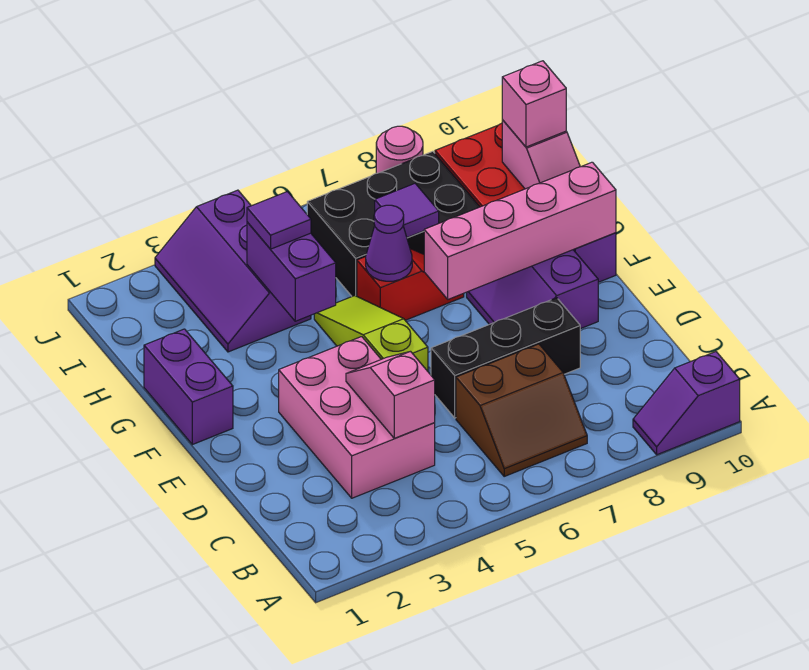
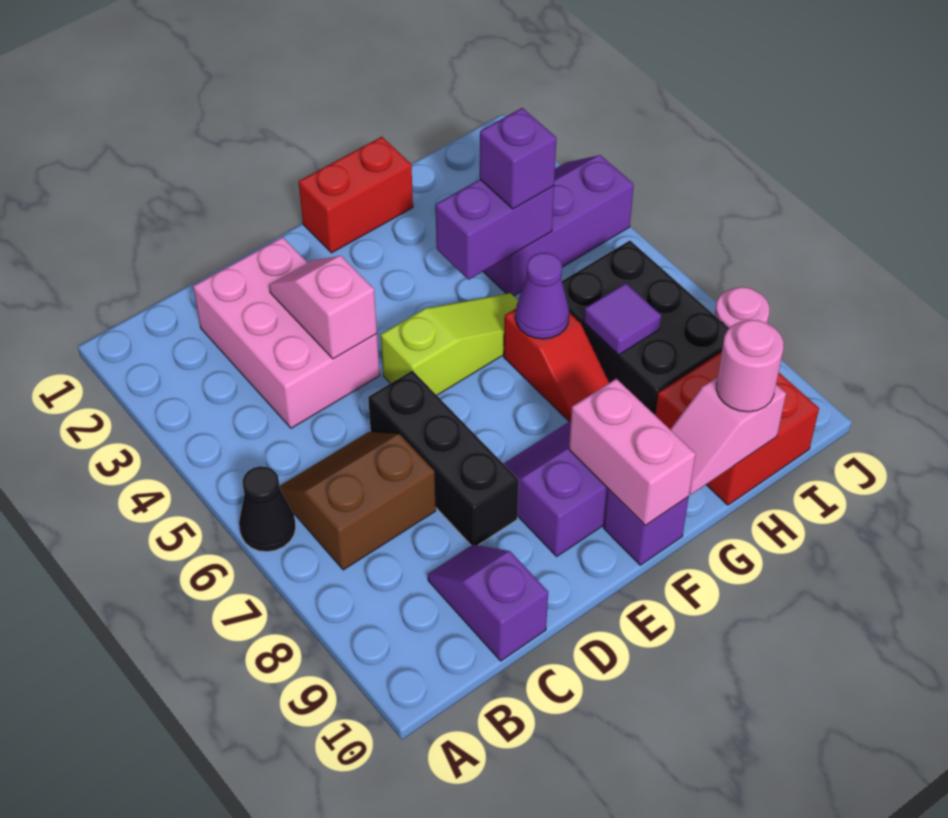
none -> black cone A6 level 1
purple slope A9:A10 level 1 top 10 -> purple slope C9:C10 level 1 top 10
brown slope B6:C7 level 1 top C -> brown slope B6:C7 level 1 top 7
pink brick C3:E4 level 1 -> pink brick C2:D4 level 1
pink slope C4:D4 level 2 top C -> pink slope D3:D4 level 2 top 4
purple brick F1:G1 level 1 -> red brick F1:G1 level 1
pink brick F7:F10 level 2 -> pink brick F9:F10 level 2
purple tile H4 level 3 -> purple brick H4 level 3
pink brick H10 level 3 -> pink round brick H10 level 3

